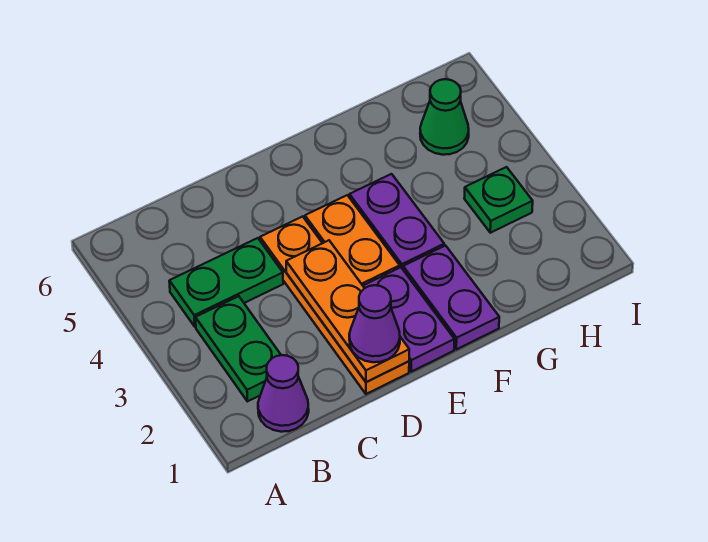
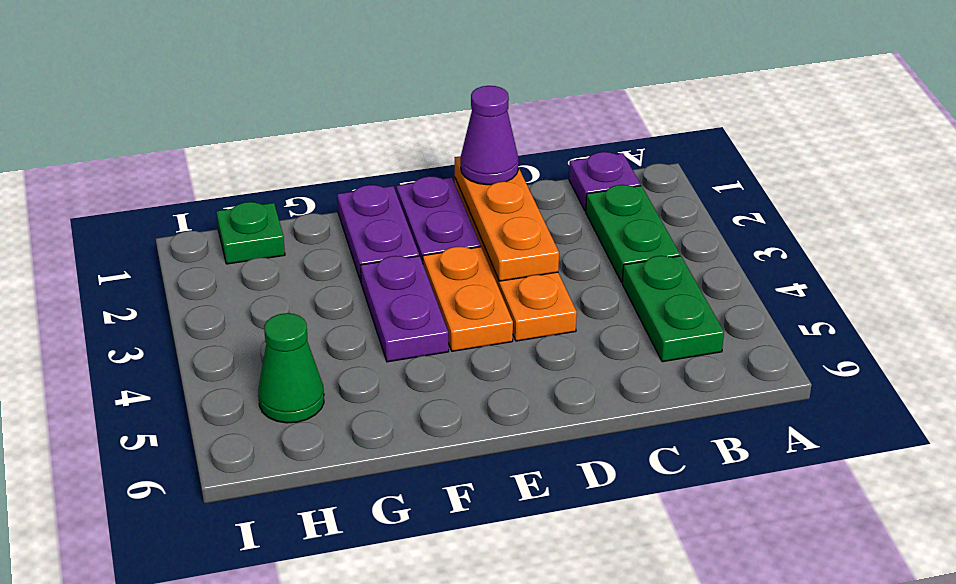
purple cone B1 level 1 -> purple plate B1 level 1
green plate B4:C4 level 1 -> green plate B4:B5 level 1
green plate H3 level 1 -> green plate H1 level 1

